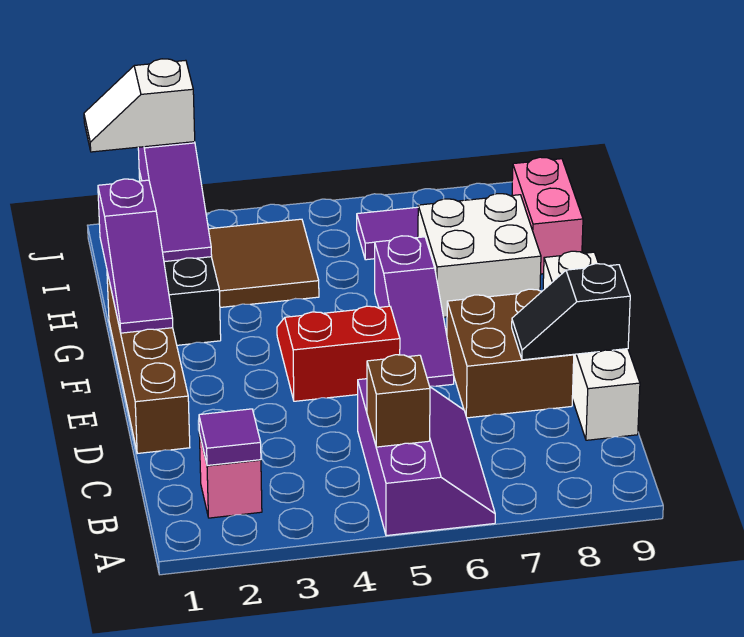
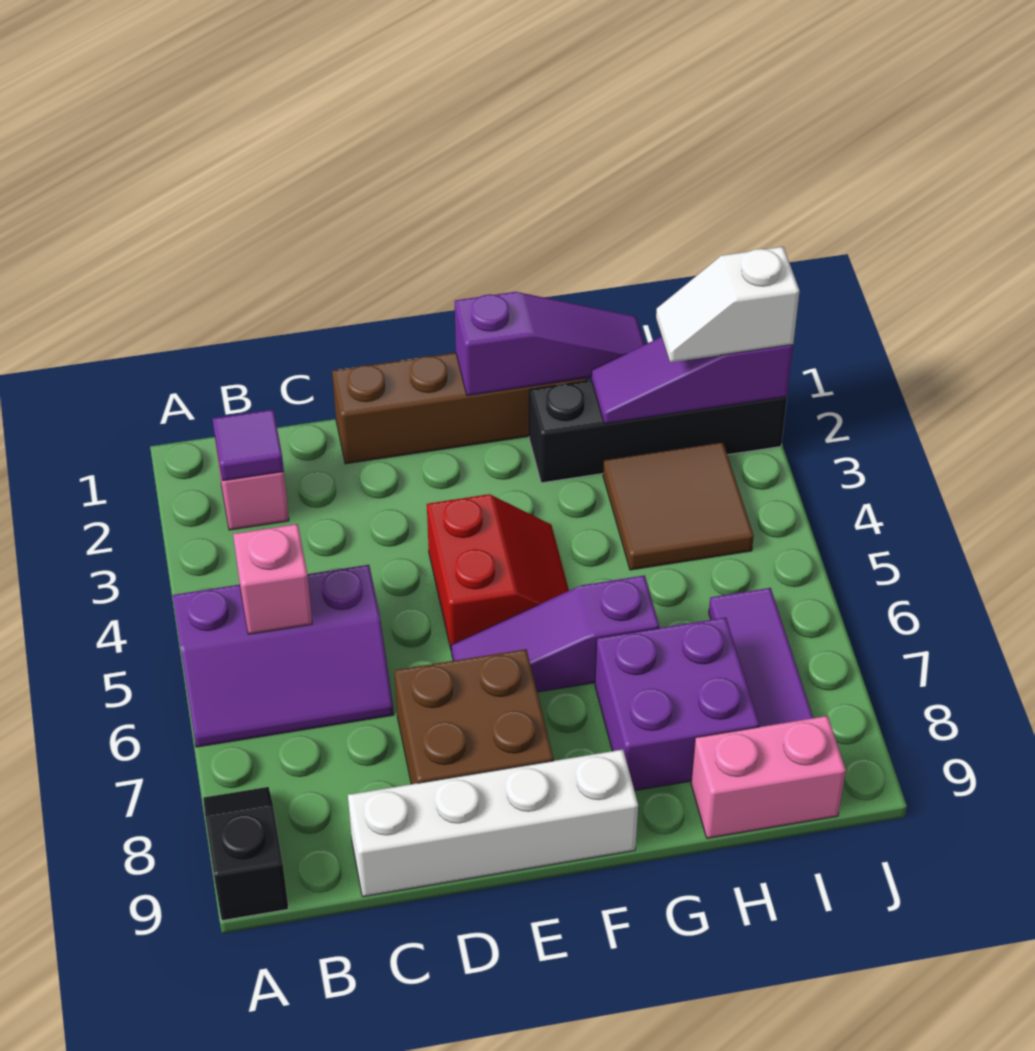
brown brick B5 level 2 -> pink brick B5 level 2
black slope D8:D9 level 2 top 9 -> black slope A8:A9 level 1 top 9
purple slope F1:H1 level 2 top H -> purple slope F1:H1 level 2 top F
white brick G7:H8 level 1 -> purple brick G7:H8 level 1
white slope J1:J2 level 3 top 2 -> white slope I2:J2 level 3 top J

